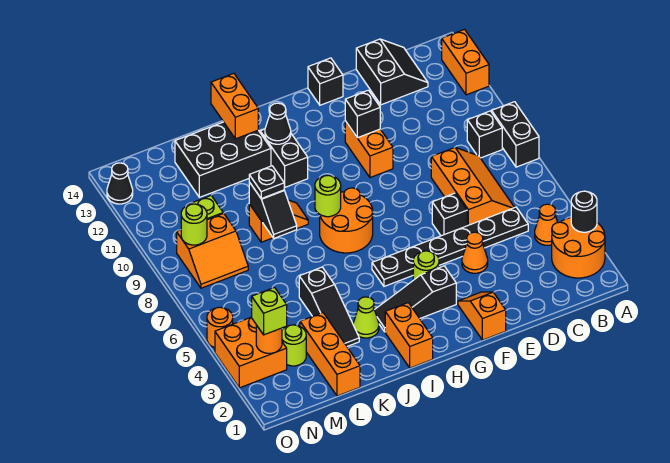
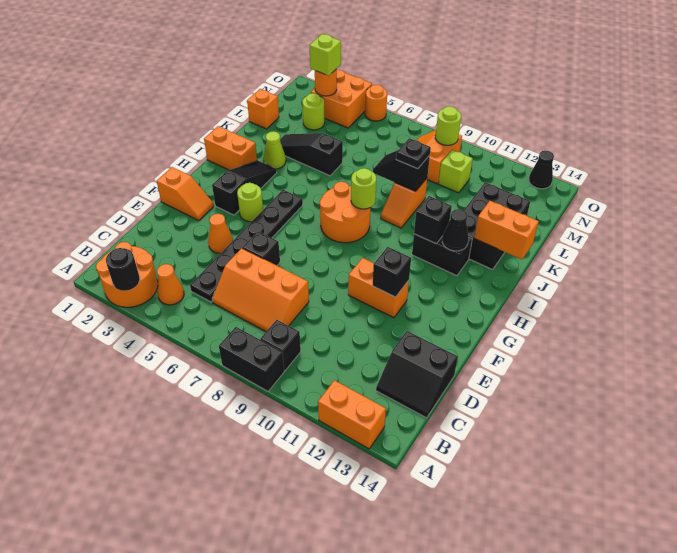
black brick F14 level 1 -> black brick I11 level 2
orange brick L1:L3 level 1 -> orange brick L1 level 1

